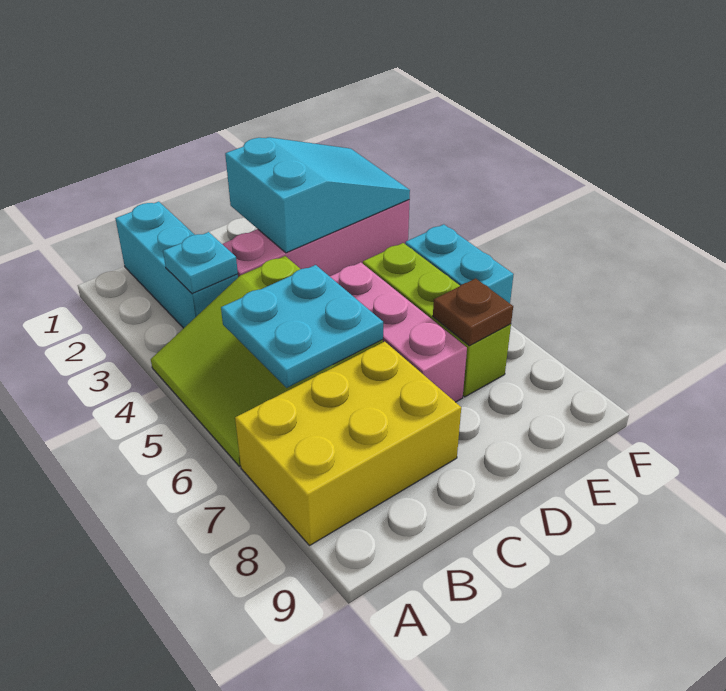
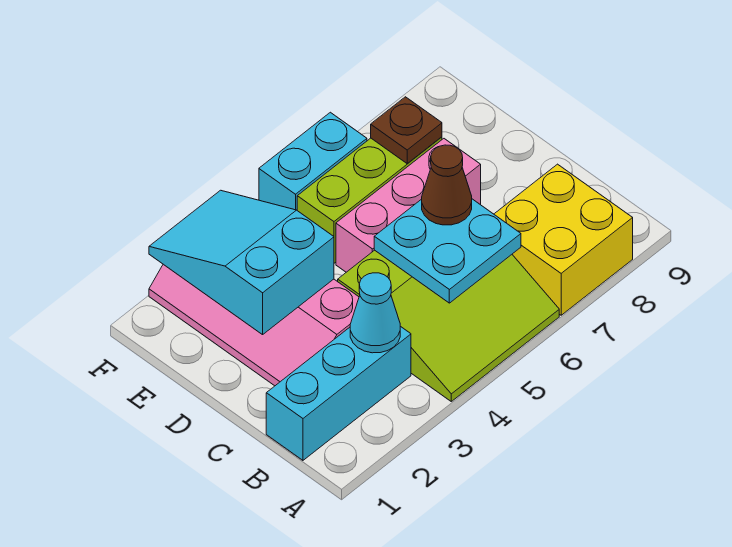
yellow brick A7:C8 level 1 -> yellow brick A7:B8 level 1
cyan plate B3 level 2 -> cyan cone B3 level 2
none -> brown cone C6 level 3

